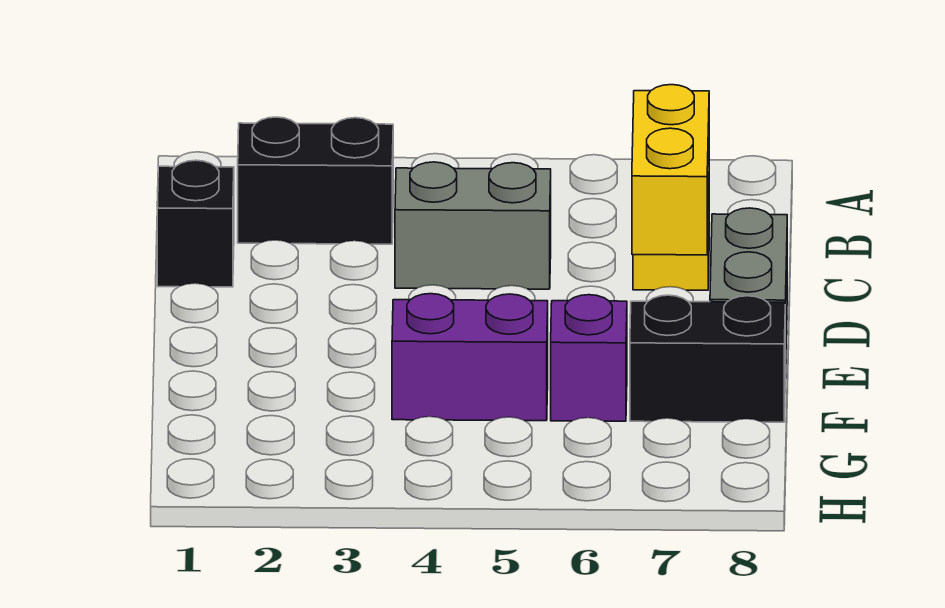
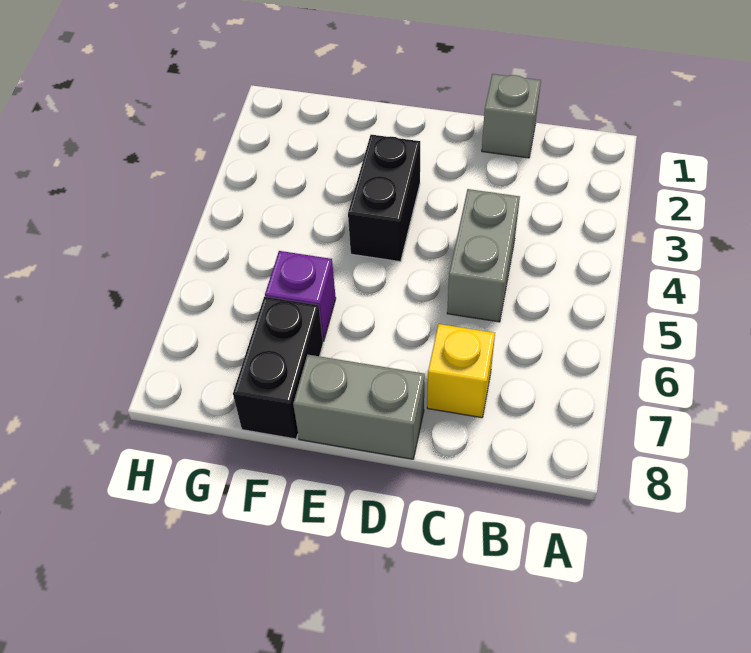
black brick B2:B3 level 1 -> black brick E3:E4 level 1
black brick C1 level 1 -> grey brick C1 level 1
yellow brick C7:D7 level 2 -> none
purple brick F4:F5 level 1 -> none

